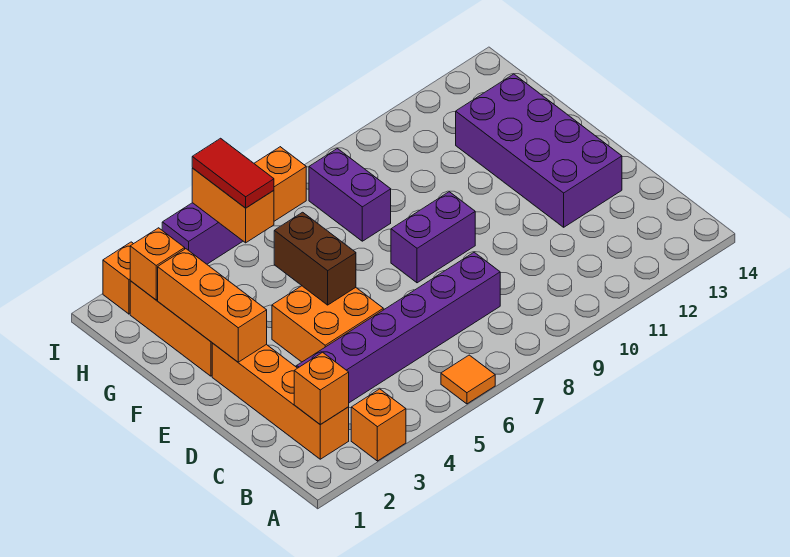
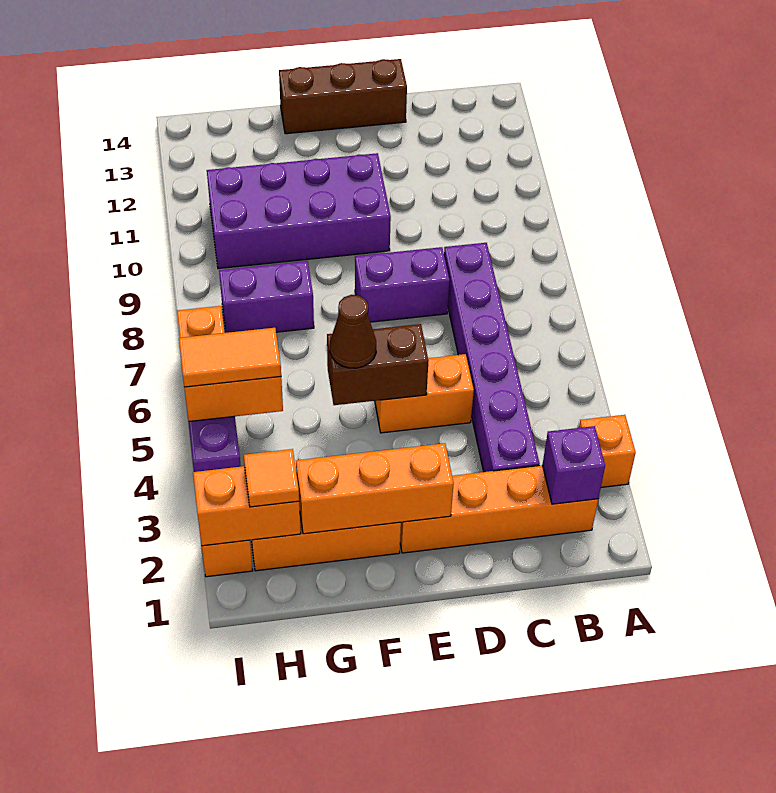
orange tile A6 level 1 -> orange tile H2 level 3
orange brick B2 level 2 -> purple brick B2 level 2
orange brick D4:E5 level 1 -> orange brick D5:E5 level 1
purple brick D12:G13 level 1 -> purple brick E10:H11 level 1
none -> brown brick D14:F14 level 1
purple brick E8:E9 level 1 -> purple brick D8:E8 level 1
none -> brown cone F5 level 3
orange brick H2 level 2 -> orange brick H2:I2 level 2
red tile H5:I5 level 3 -> orange tile H5:I5 level 3

